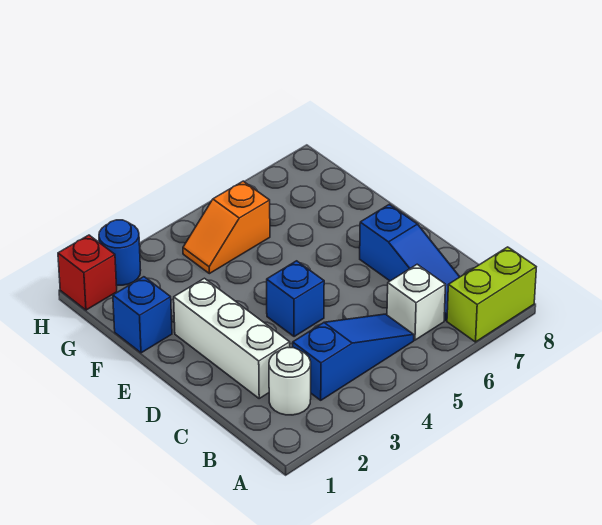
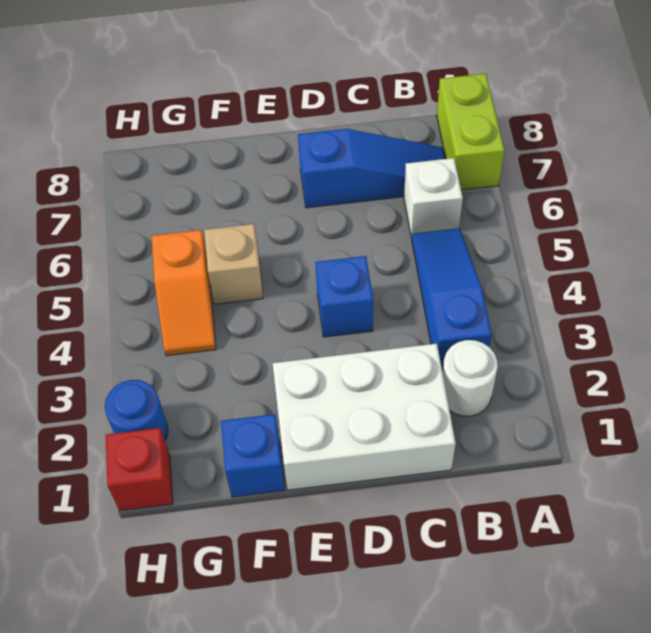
white brick C2:E2 level 1 -> white brick C1:E2 level 1
none -> tan brick F5 level 1

